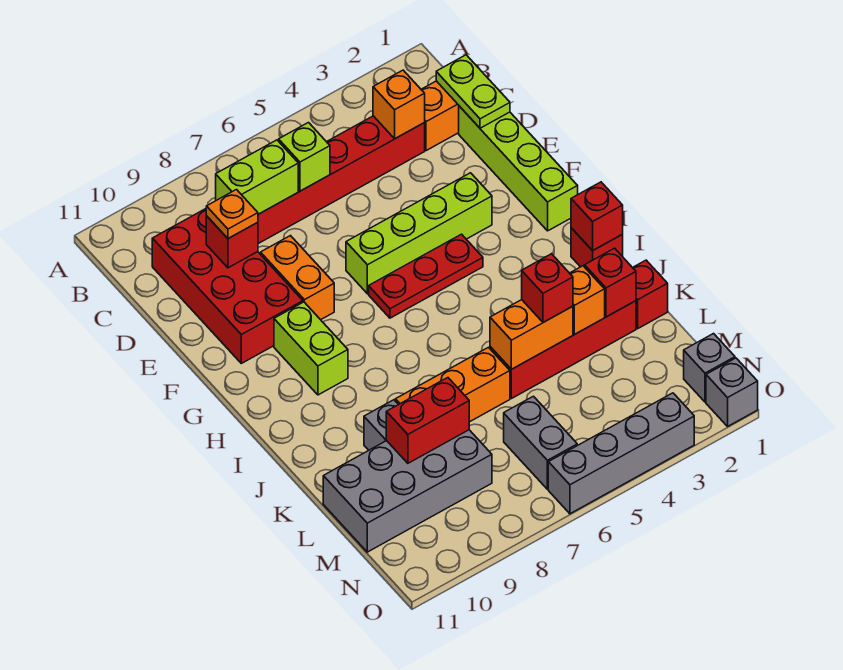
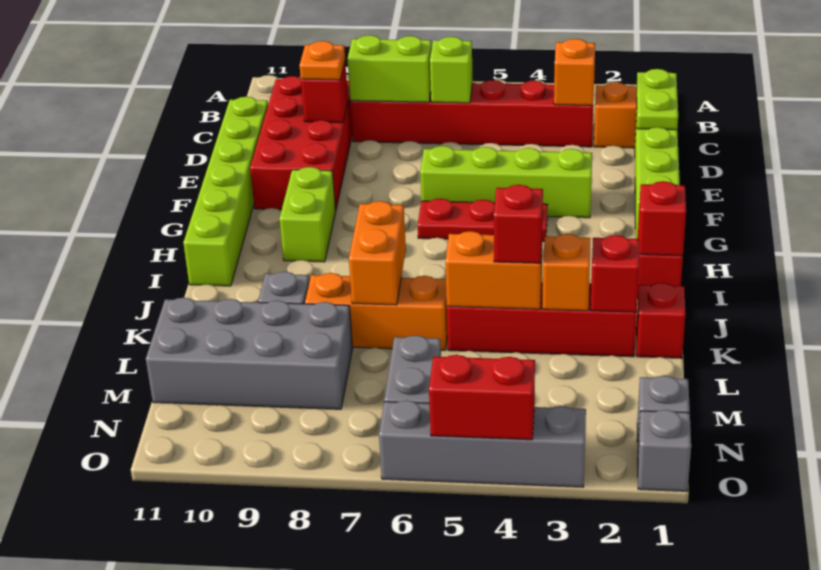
none -> lime brick D11:I11 level 1
orange brick E8:F8 level 1 -> orange brick J7:K7 level 2
red brick L8:L9 level 2 -> red brick O4:O5 level 2

